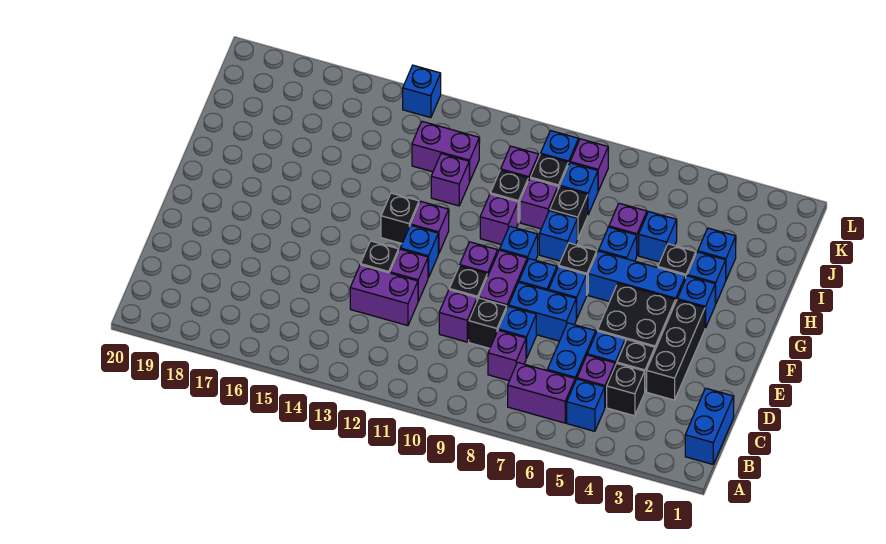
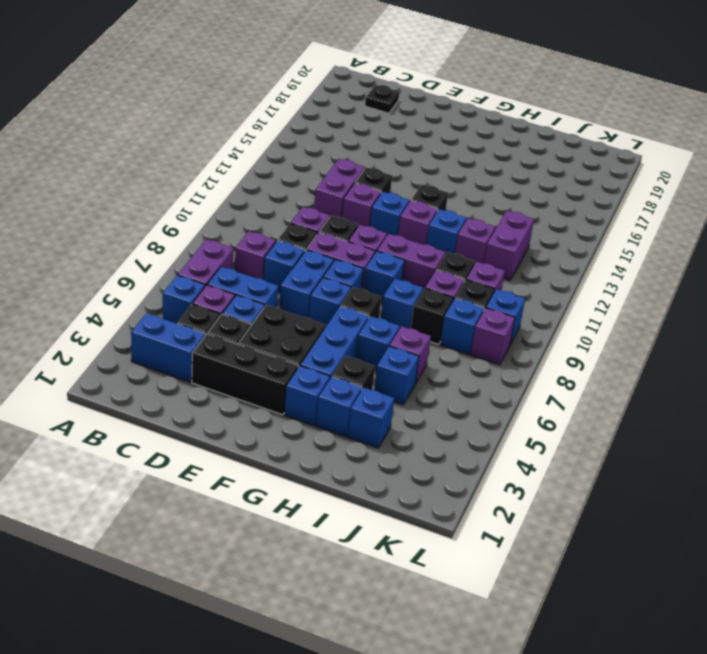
blue brick B1:C1 level 1 -> blue brick B3:C3 level 1
none -> black plate C19 level 1
purple brick H10 level 1 -> purple brick G10:H10 level 1
blue brick L14 level 1 -> blue brick H12 level 1

